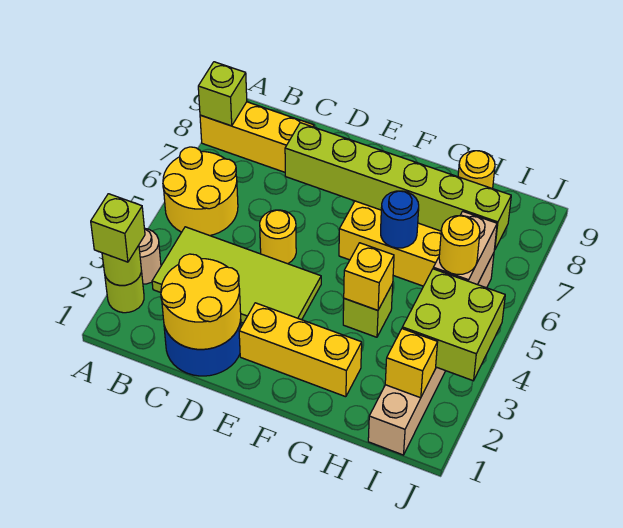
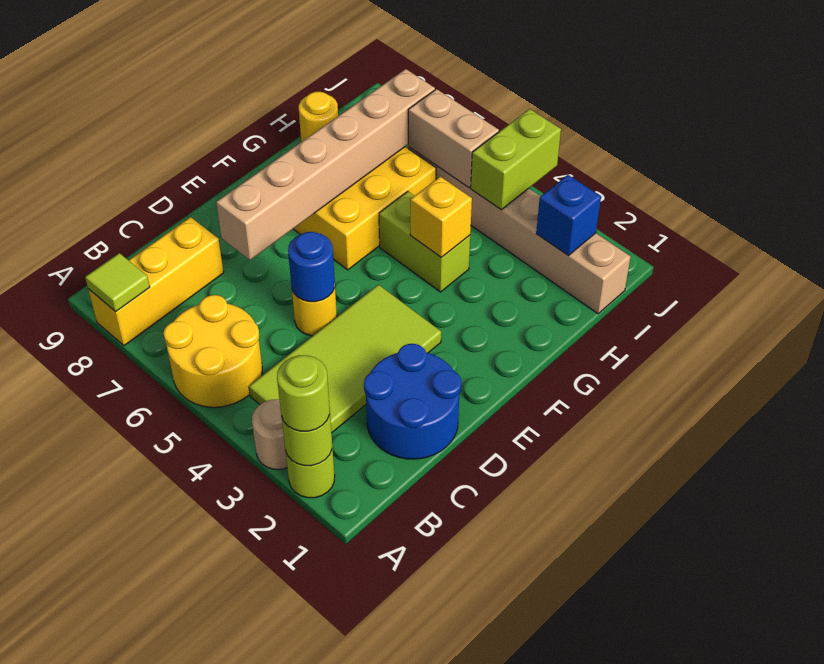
lime brick A2 level 3 -> lime round brick A2 level 3
lime brick A8 level 2 -> lime tile A8 level 2
yellow round brick C1:D2 level 2 -> none
lime brick D7:I7 level 2 -> tan brick D7:I7 level 2
yellow brick E2:G2 level 1 -> none
lime brick G4 level 1 -> lime brick G4:G5 level 1
blue round brick G6 level 2 -> blue round brick D5 level 2
yellow brick I2 level 2 -> blue brick I2 level 2
lime brick I3:J4 level 2 -> lime brick I4:J4 level 2
yellow round brick I5 level 3 -> none

